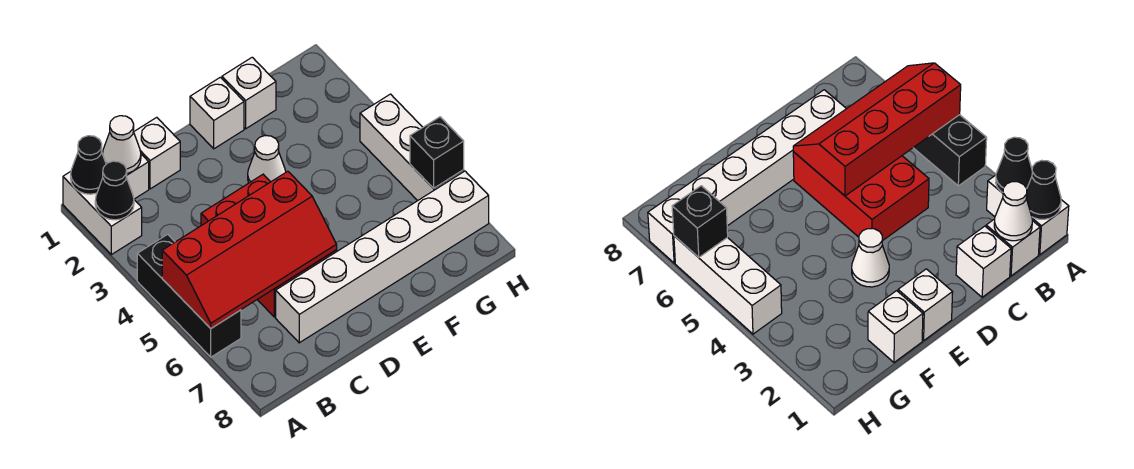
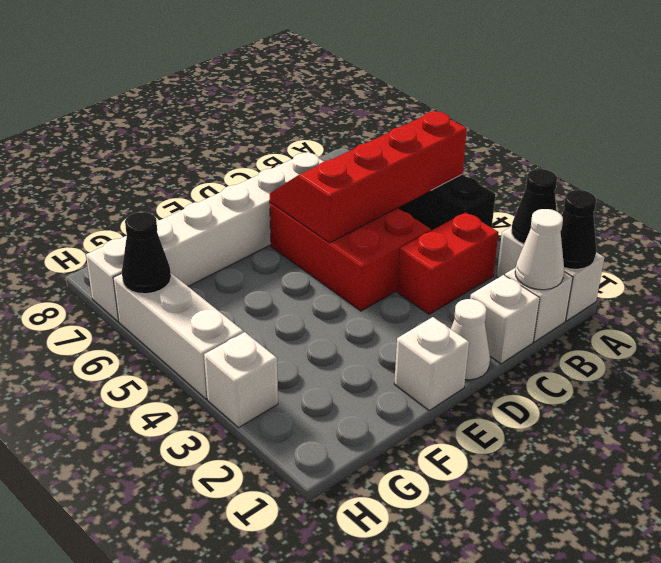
none -> red brick B3:C3 level 1
white cone E3 level 1 -> white cone D1 level 1
white brick F1 level 1 -> white brick H3 level 1
black brick H6 level 2 -> black cone H6 level 2

